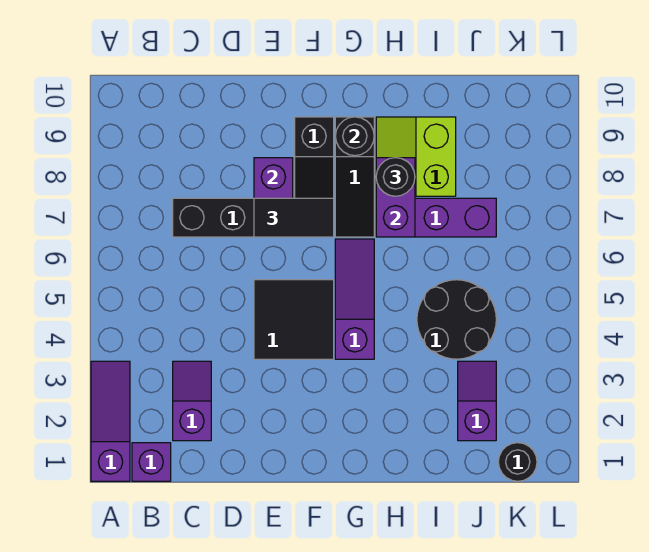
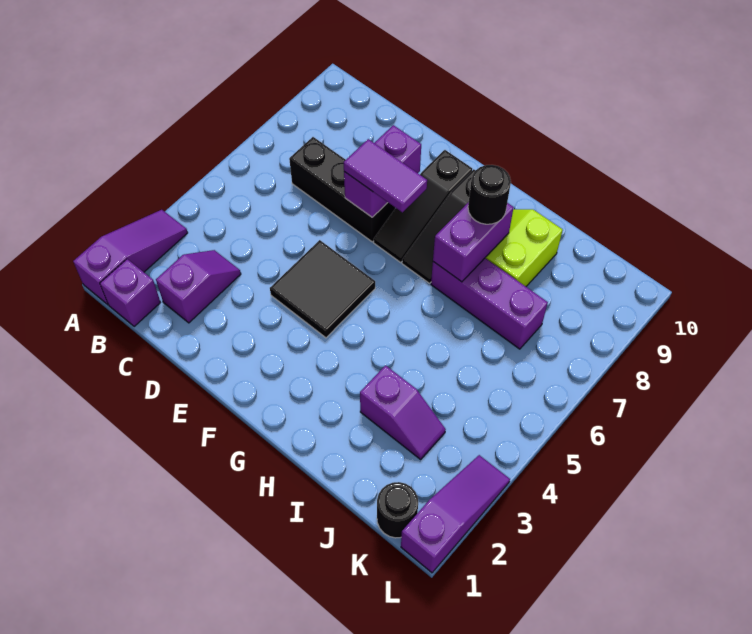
black tile E7:F7 level 3 -> purple tile E7:F7 level 3
purple slope G4:G6 level 1 top 4 -> purple slope L1:L3 level 1 top 1
black round brick G9 level 2 -> none
black round brick I4:J5 level 1 -> none
purple slope J2:J3 level 1 top 2 -> purple slope I3:J3 level 1 top I

